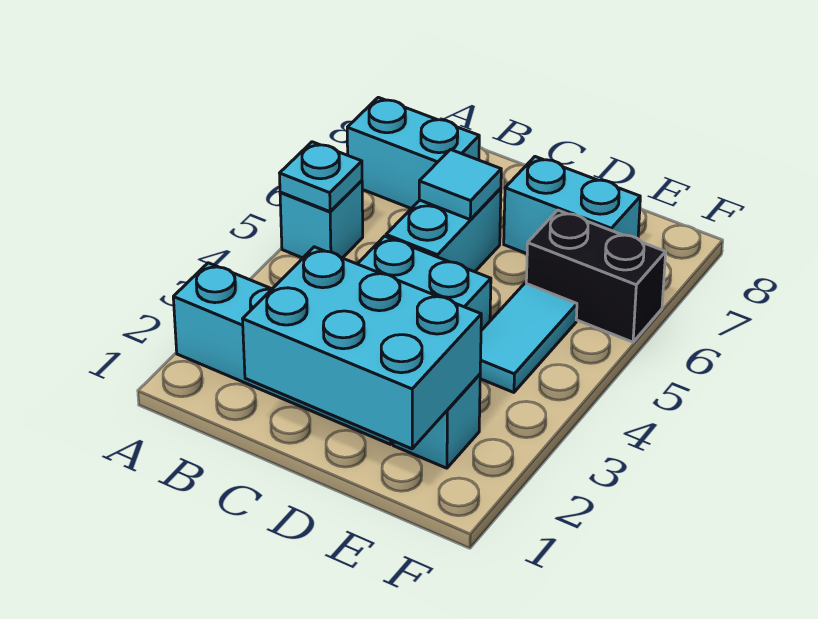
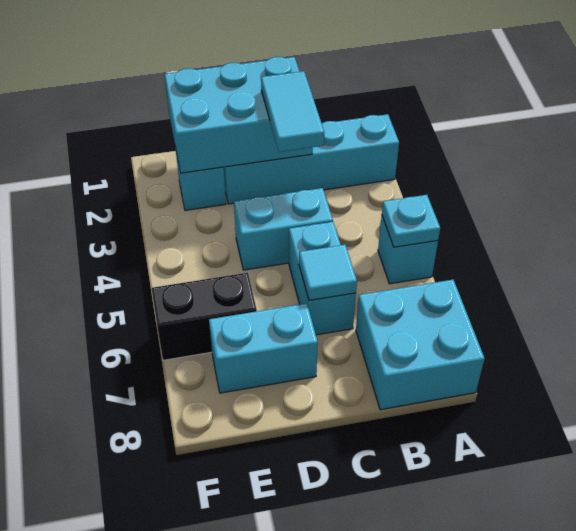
cyan brick A7:B7 level 1 -> cyan brick A7:B8 level 1
cyan tile E4:E5 level 1 -> cyan tile C2:C3 level 3

